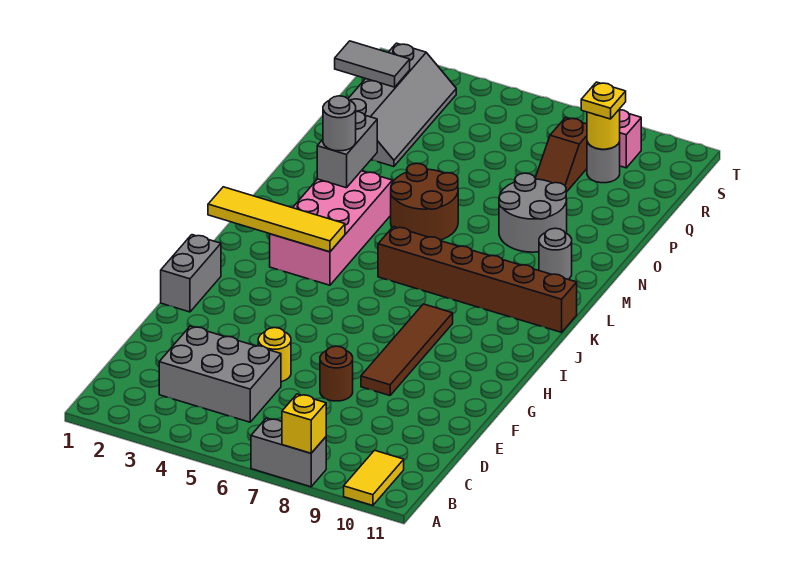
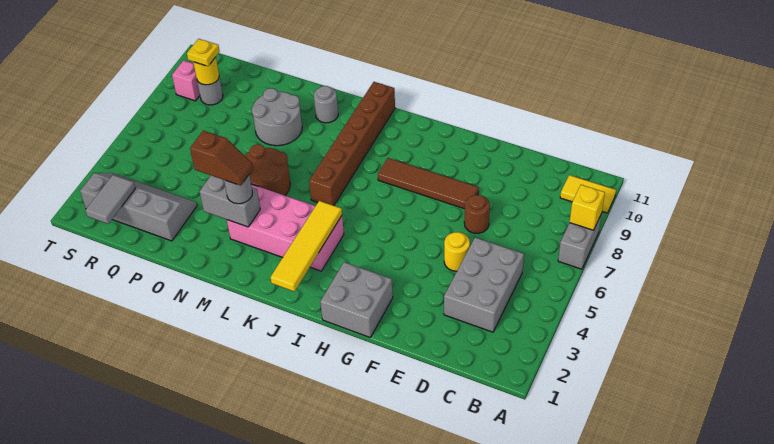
grey brick G1:H1 level 1 -> grey brick G1:H2 level 1
brown slope Q8:R8 level 1 top R -> brown slope M3:N3 level 4 top N

